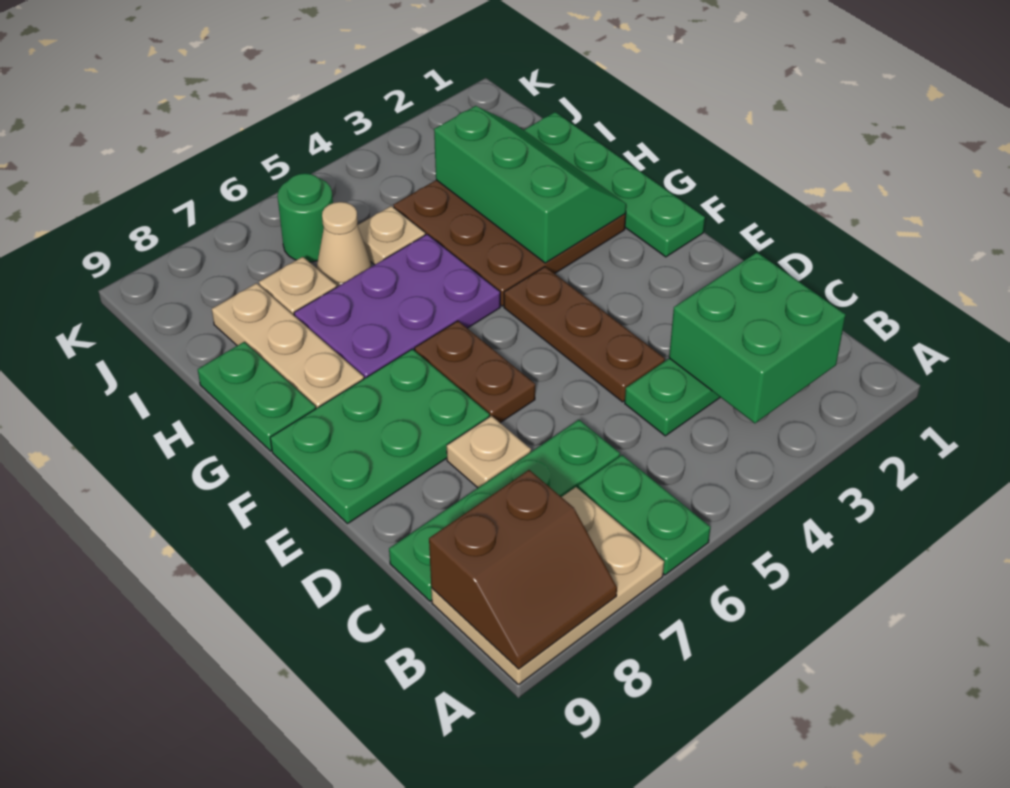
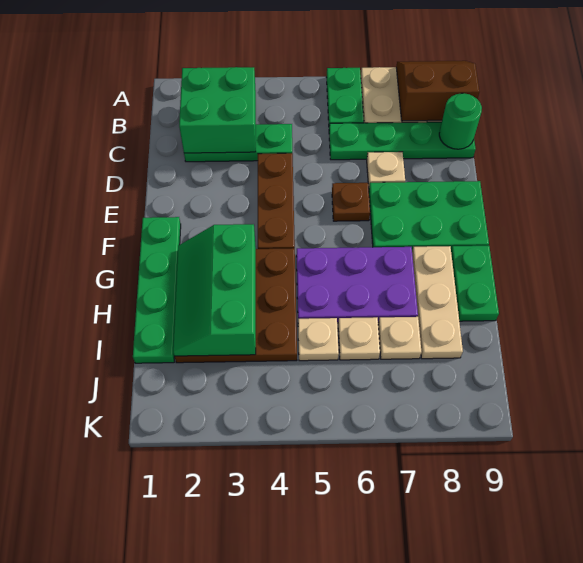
brown plate E6:F6 level 1 -> brown plate E6 level 1
tan cone I6 level 1 -> tan plate I6 level 1
green round brick J6 level 1 -> green round brick C9 level 2

